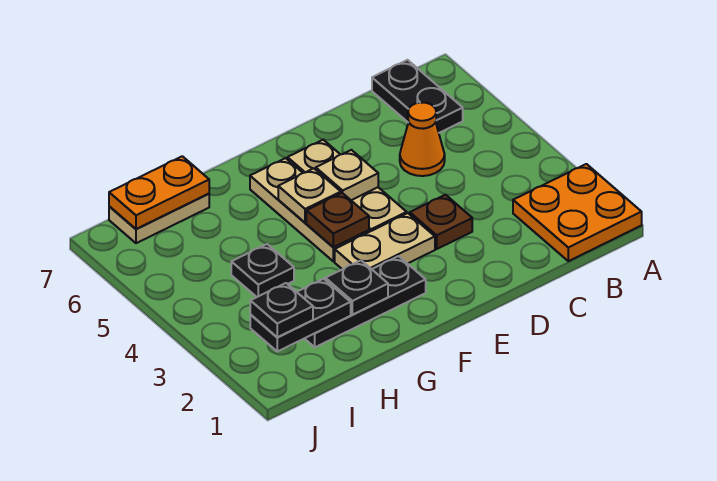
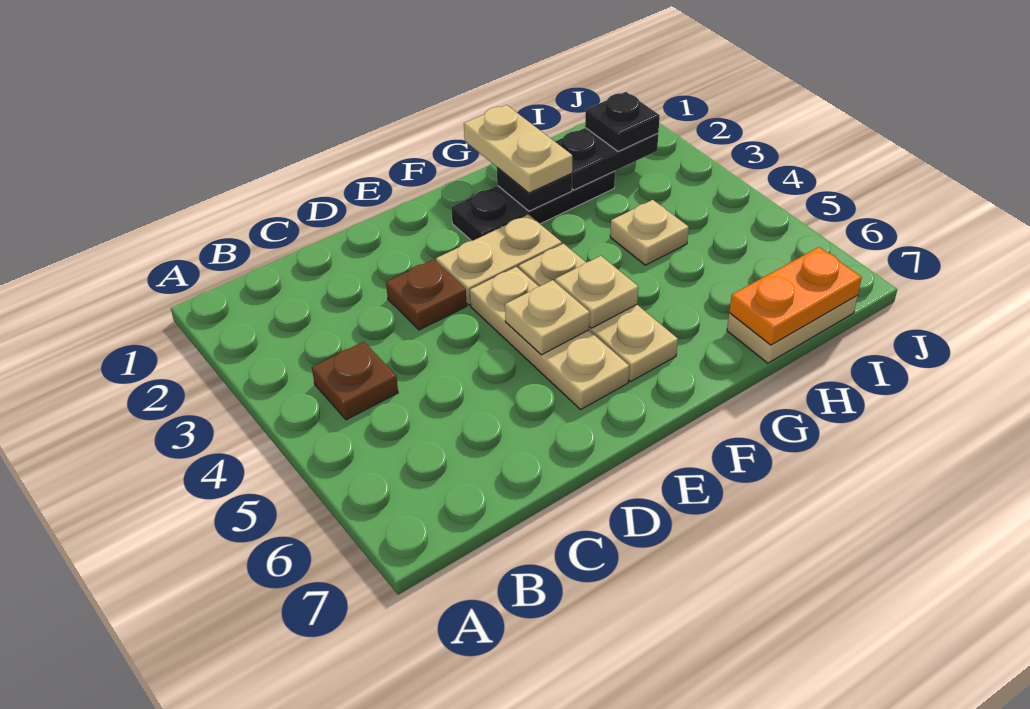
orange plate A1:B2 level 1 -> none
black plate B6:B7 level 1 -> none
orange cone C5 level 1 -> none
brown plate F4 level 2 -> brown plate B4 level 1
none -> tan plate G1:G2 level 3
black plate H4 level 1 -> tan plate H4 level 1

